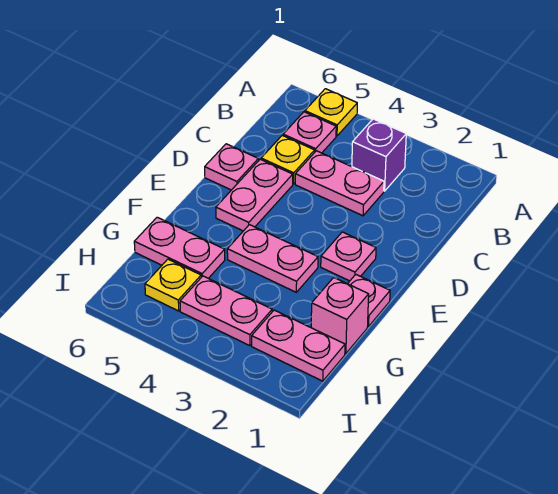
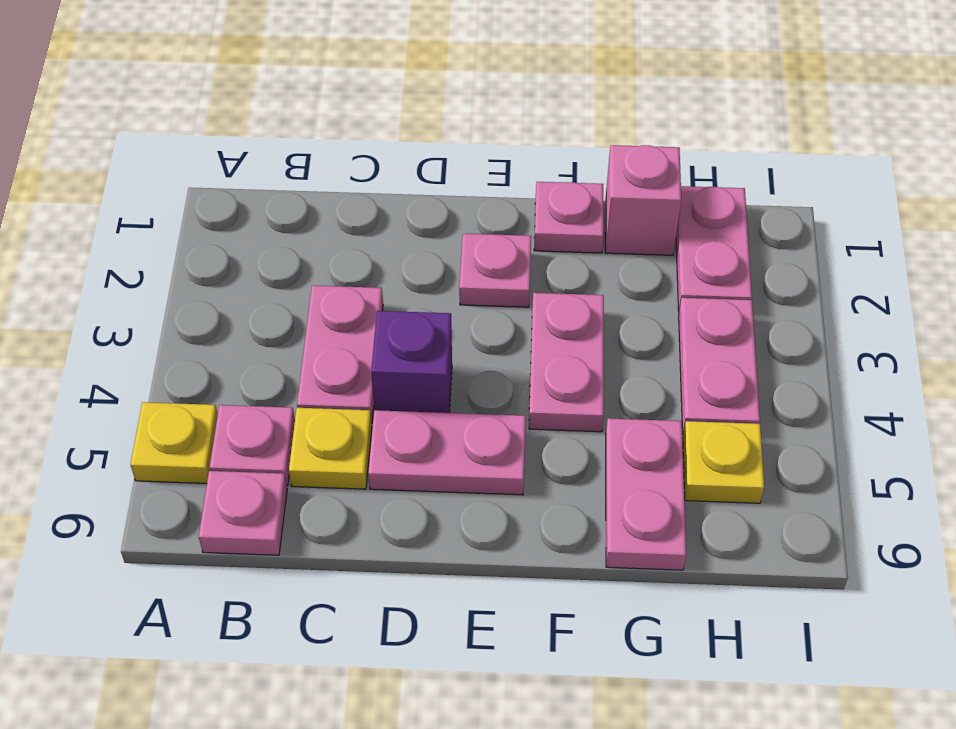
purple brick B3 level 1 -> purple brick D4 level 1
pink plate D6 level 1 -> pink plate B6 level 1

